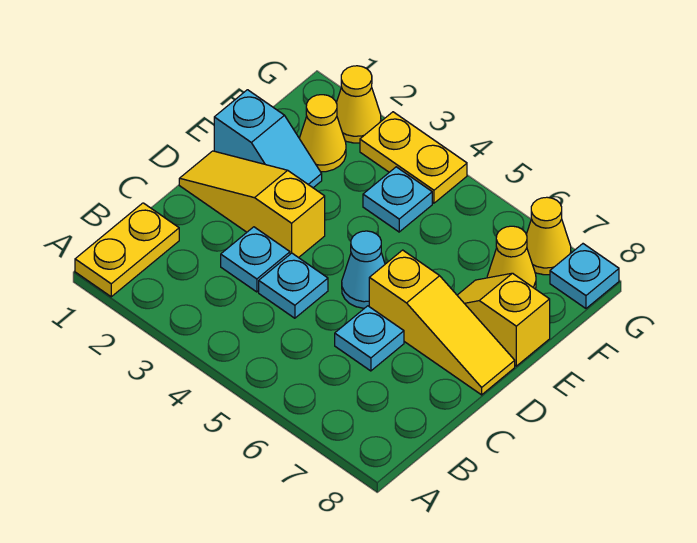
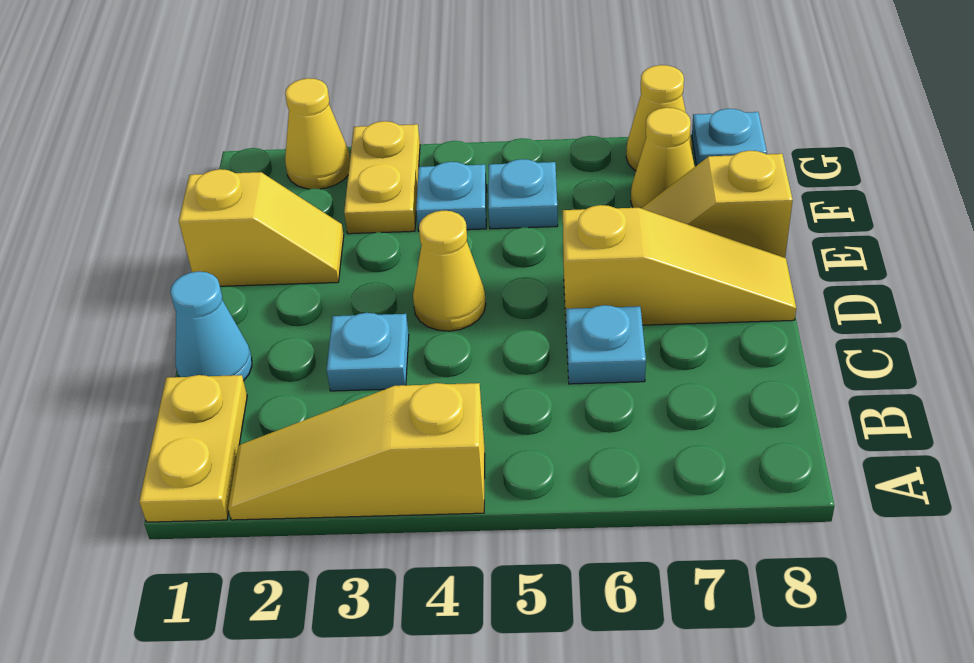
cyan plate C4 level 1 -> cyan plate F5 level 1
yellow slope D1:D3 level 1 top 3 -> yellow slope A2:A4 level 1 top 4
cyan cone D5 level 1 -> cyan cone C1 level 1
cyan slope E1:E2 level 1 top 1 -> yellow slope E1:E2 level 1 top 1
yellow cone F2 level 1 -> yellow cone D4 level 1
yellow plate G3:G4 level 1 -> yellow plate F3:G3 level 1

